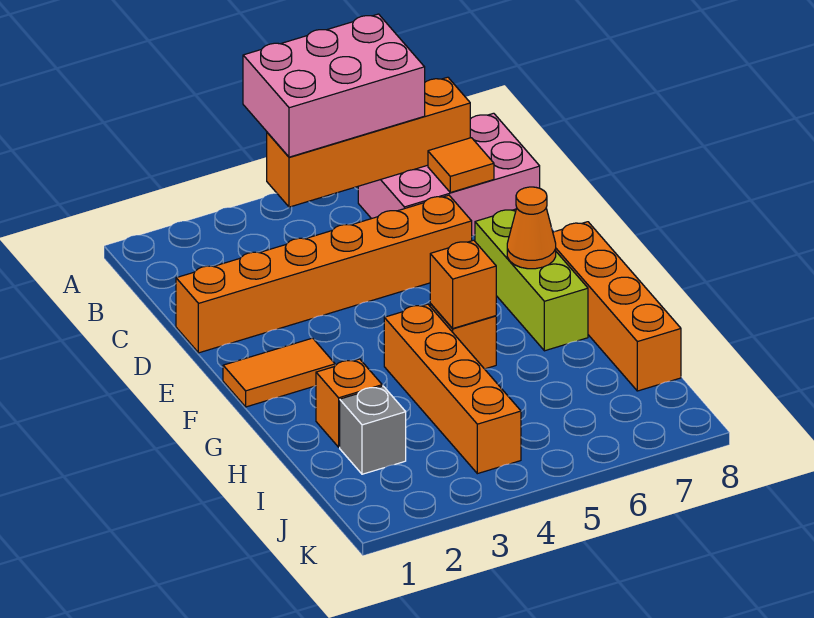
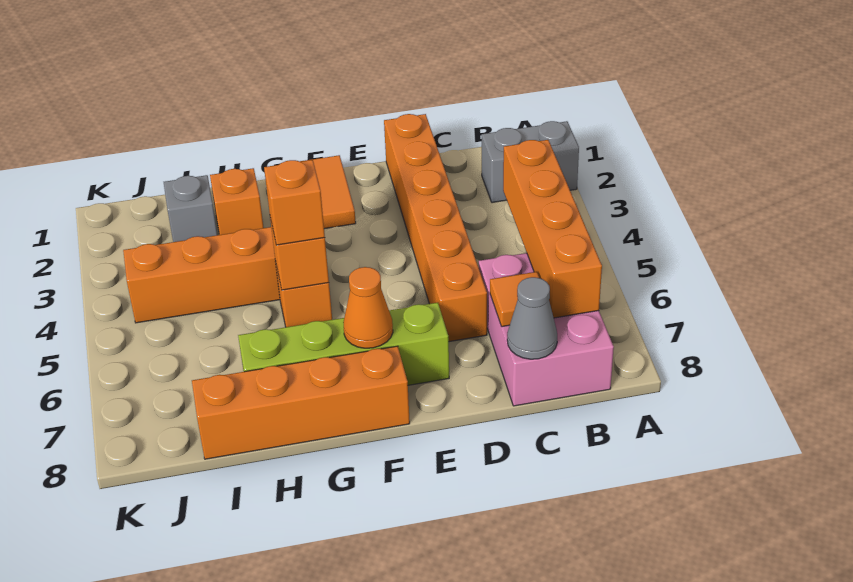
none -> grey brick A2:B2 level 1
pink brick A4:B6 level 3 -> none
none -> grey cone C8 level 2
lime brick E7:G7 level 1 -> lime brick E7:H7 level 1
none -> orange brick G5 level 3

